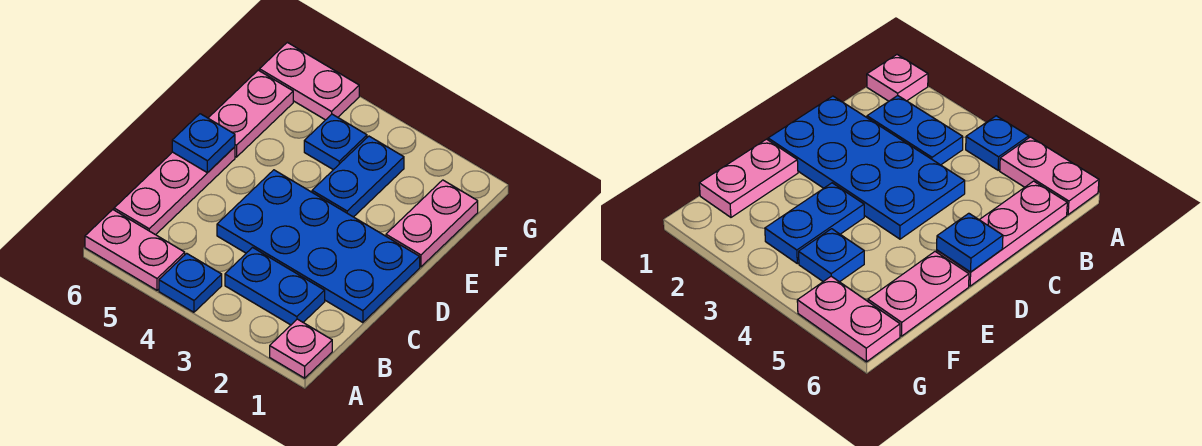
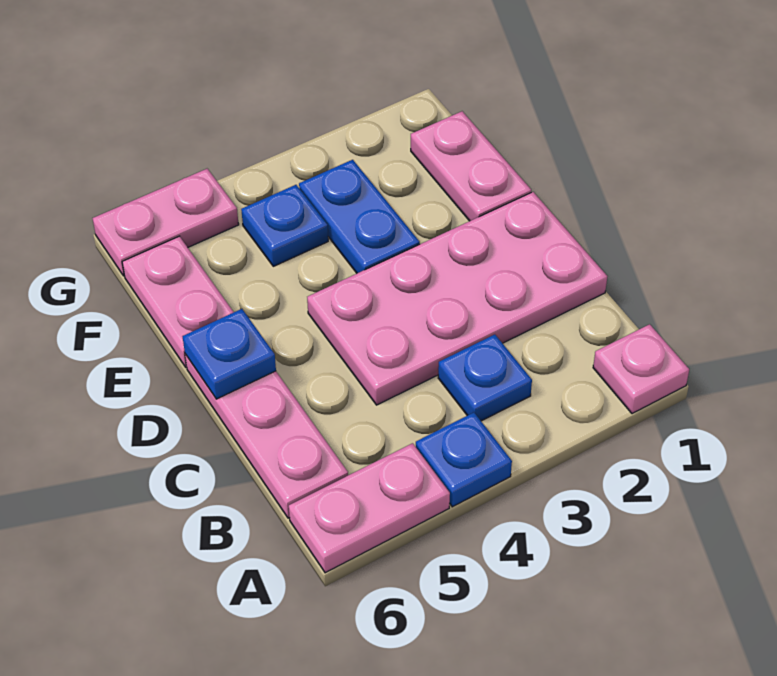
blue plate B2:B3 level 1 -> blue plate B3 level 1
blue plate C1:D4 level 1 -> pink plate C1:D4 level 1

